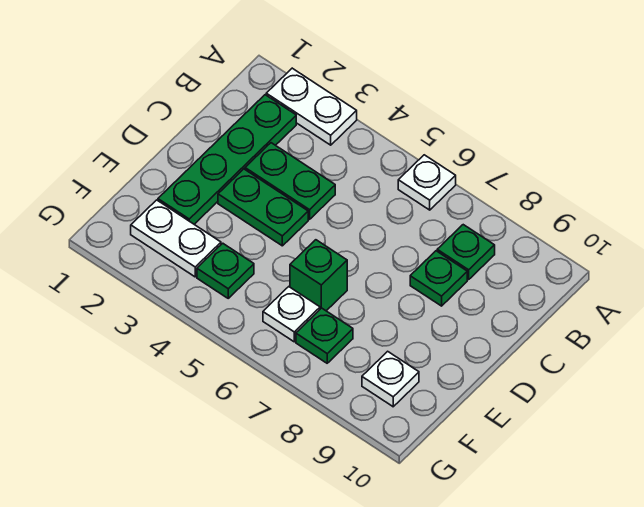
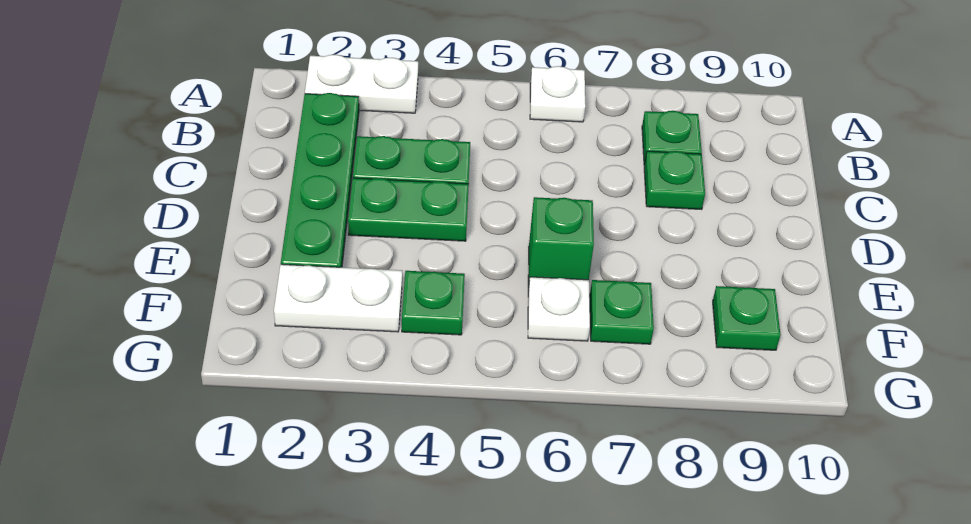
white plate F9 level 1 -> green plate F9 level 1

